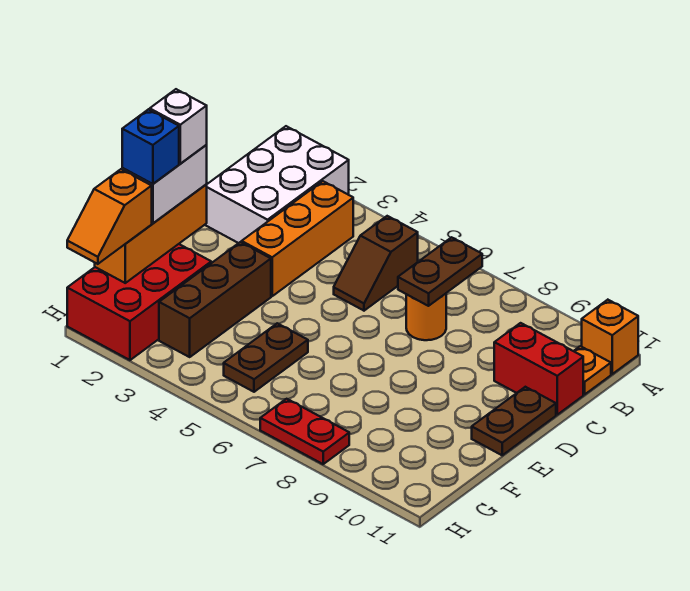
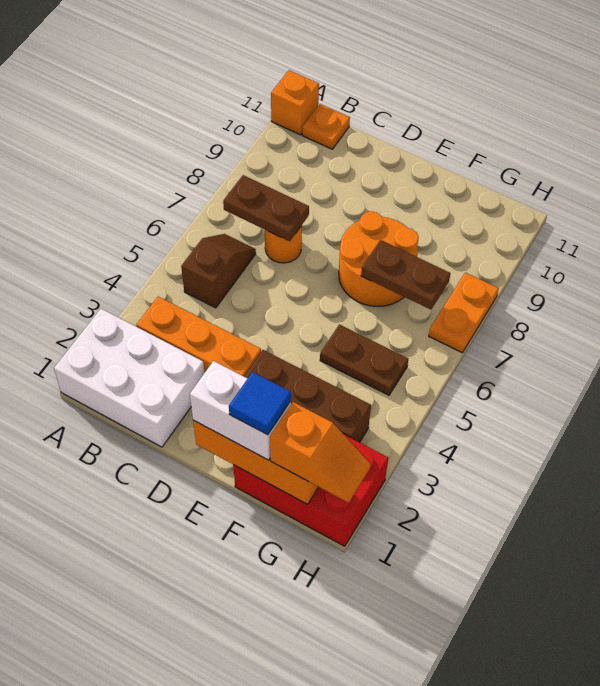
brown slope B5:C5 level 1 top B -> brown slope B5:B6 level 1 top 5
red brick C10:C11 level 1 -> none
brown plate D11:E11 level 1 -> brown plate F7:G7 level 2
white brick E1 level 4 -> none
none -> orange round brick E7:F8 level 1
blue brick F1 level 4 -> blue tile F1 level 4
red plate H7:H8 level 1 -> orange plate H7:H8 level 1

